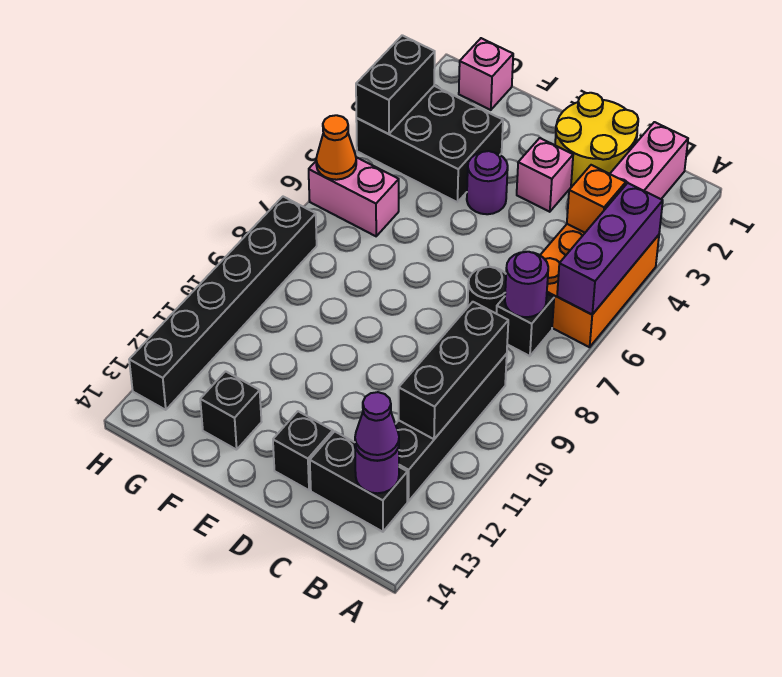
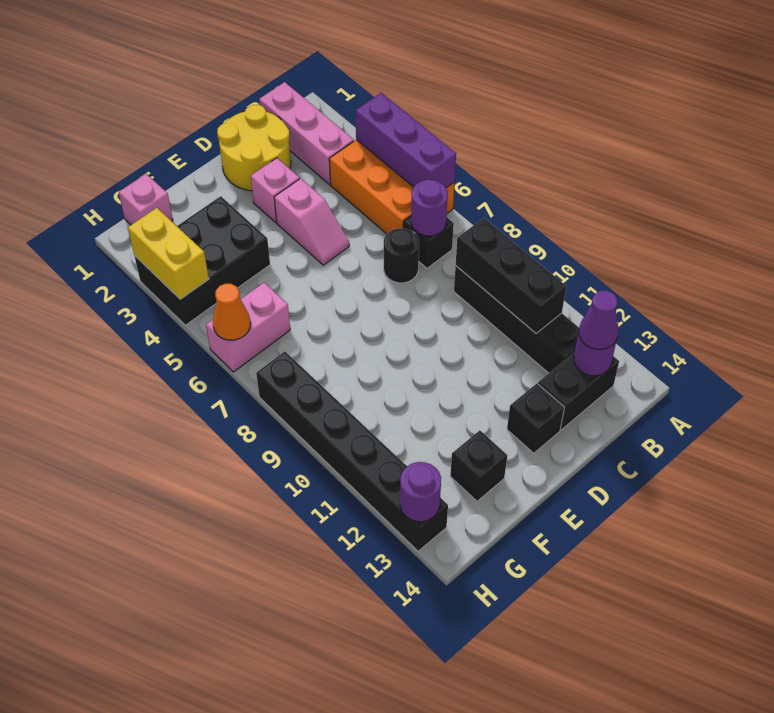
orange brick B4 level 2 -> none
none -> pink slope D4:D5 level 1 top 4
purple round brick E4 level 1 -> purple round brick H13 level 2
black brick H3:H4 level 2 -> yellow brick H3:H4 level 2

